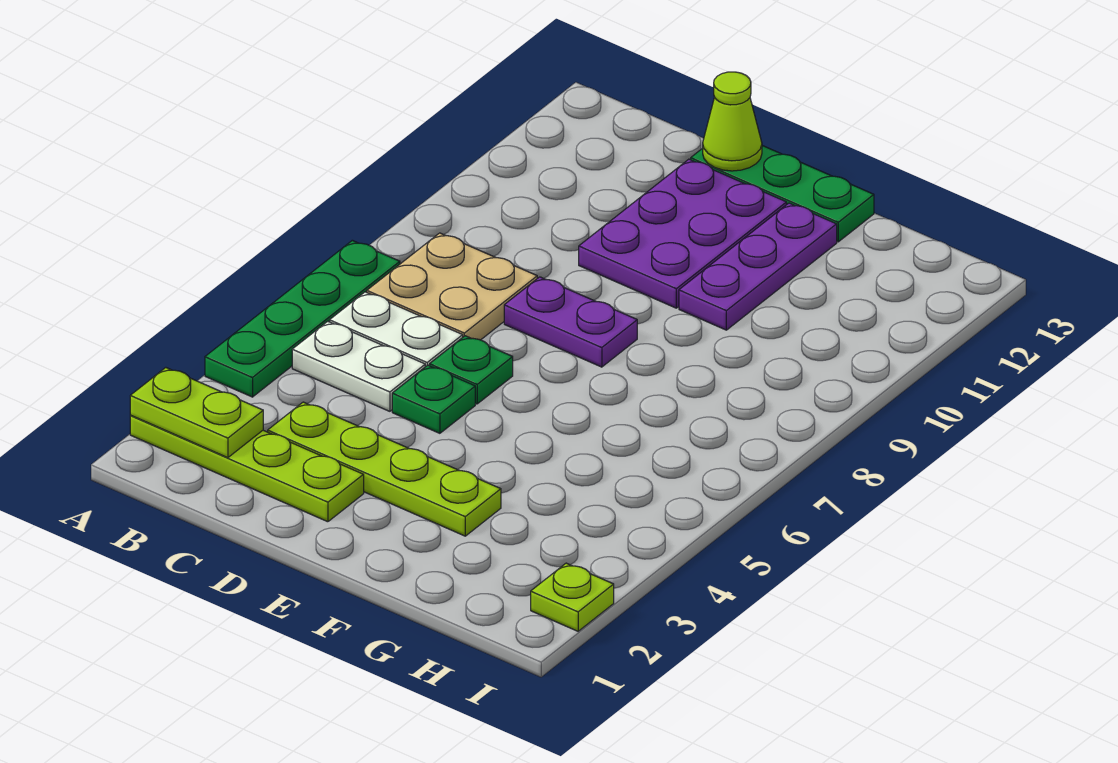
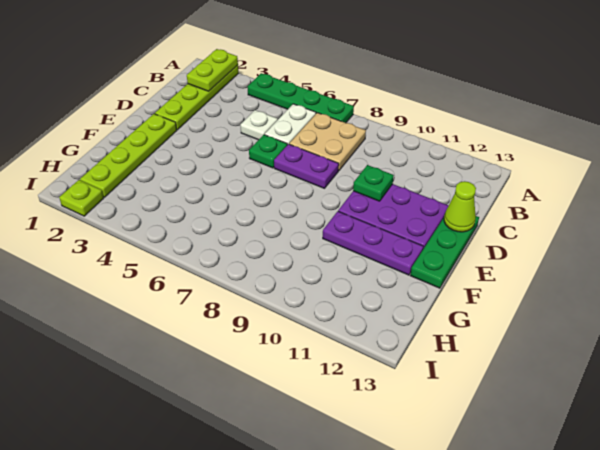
white plate B5:C5 level 1 -> white plate C5 level 1
lime plate C3:F3 level 1 -> lime plate E2:H2 level 1
green plate D5 level 1 -> green plate D10 level 2
purple plate D8:E8 level 1 -> purple plate D7:D8 level 1

